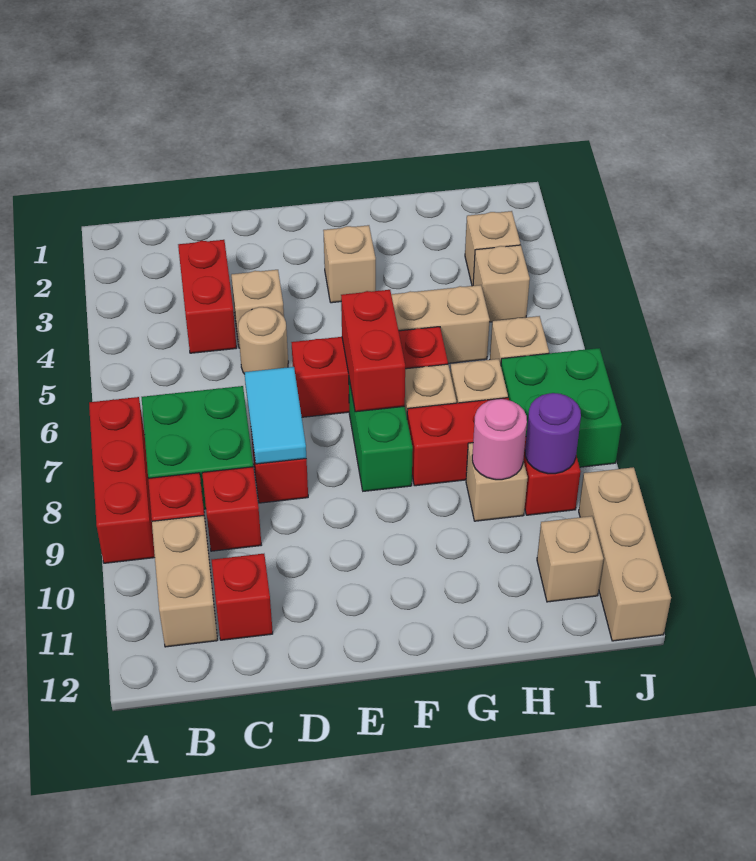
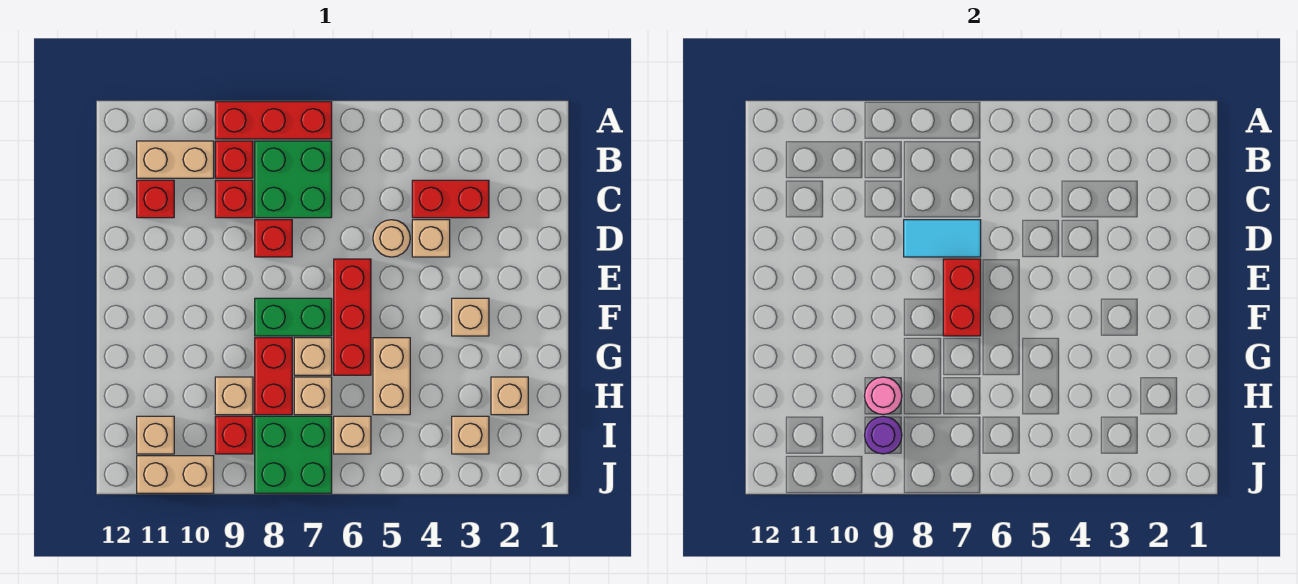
red brick F6:F7 level 2 -> red brick E7:F7 level 2
tan brick I4 level 1 -> tan brick H2 level 1
tan brick J10:J12 level 1 -> tan brick J10:J11 level 1

